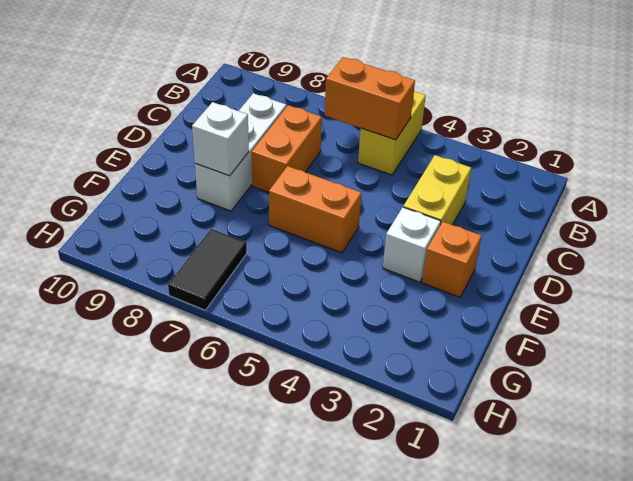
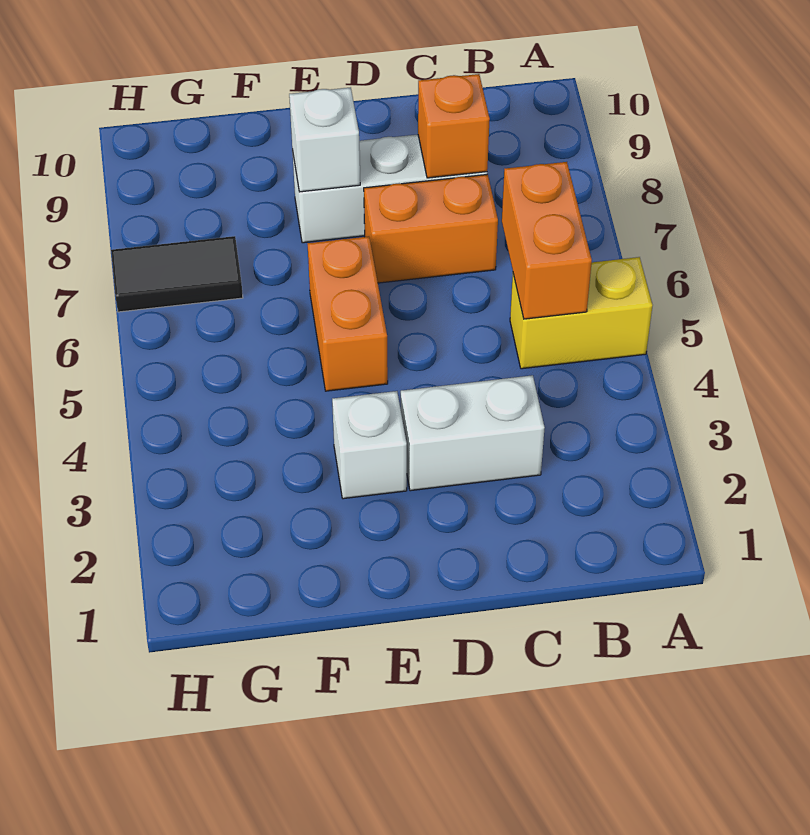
yellow brick C3:D3 level 1 -> white brick C3:D3 level 1
orange brick E2 level 1 -> orange brick C8 level 2

